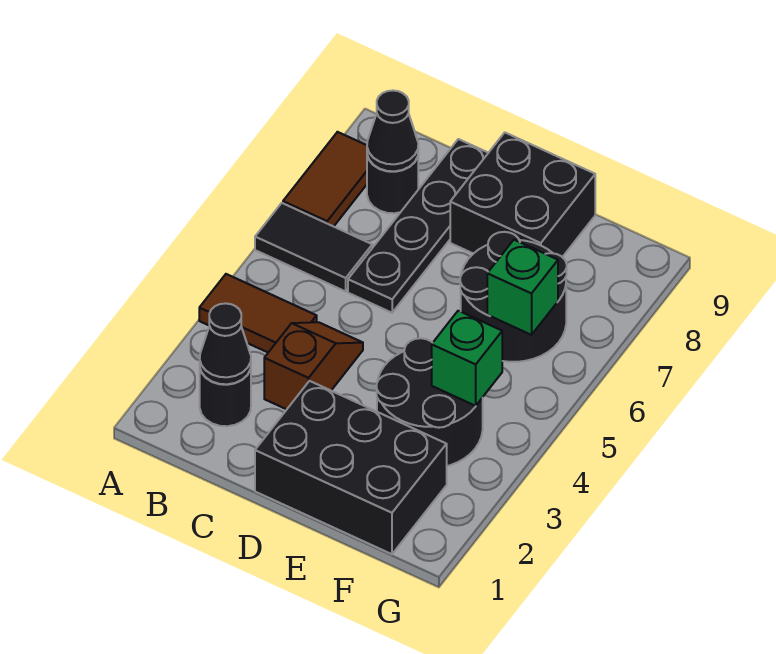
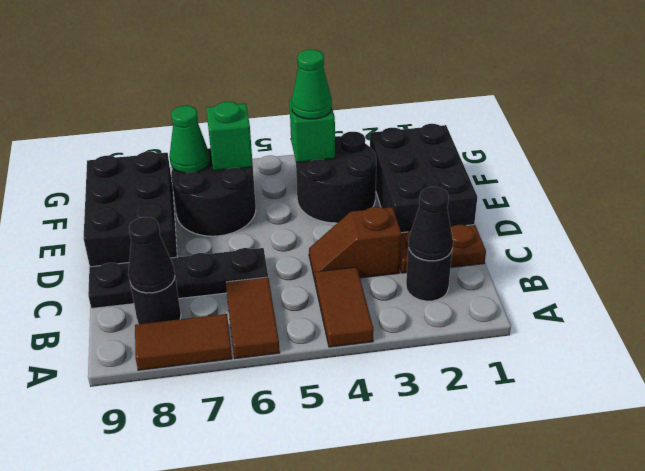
black tile A6:B6 level 1 -> brown tile A6:B6 level 1
none -> brown plate C1:C2 level 1
black brick D8:E9 level 1 -> black brick D8:F9 level 1
none -> green cone F4 level 3
none -> green cone F7 level 2

